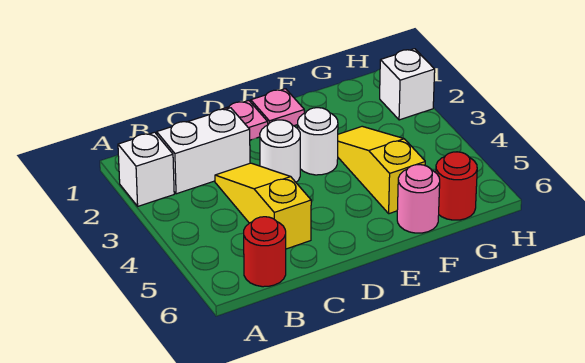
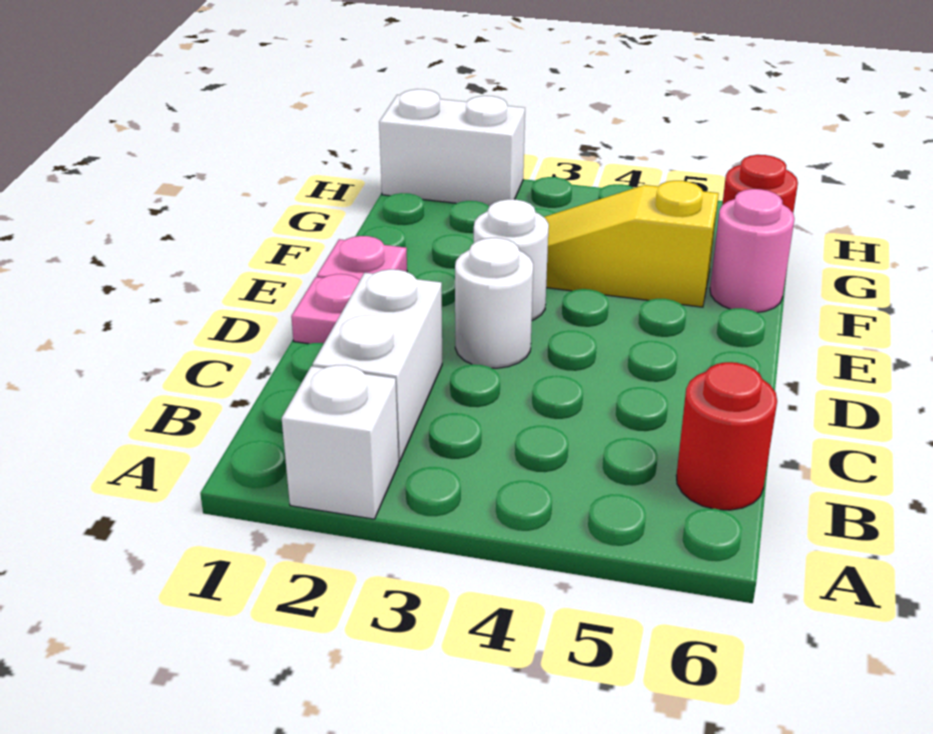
yellow slope C3:C5 level 1 top 5 -> none
white brick H2 level 1 -> white brick H1:H2 level 1

